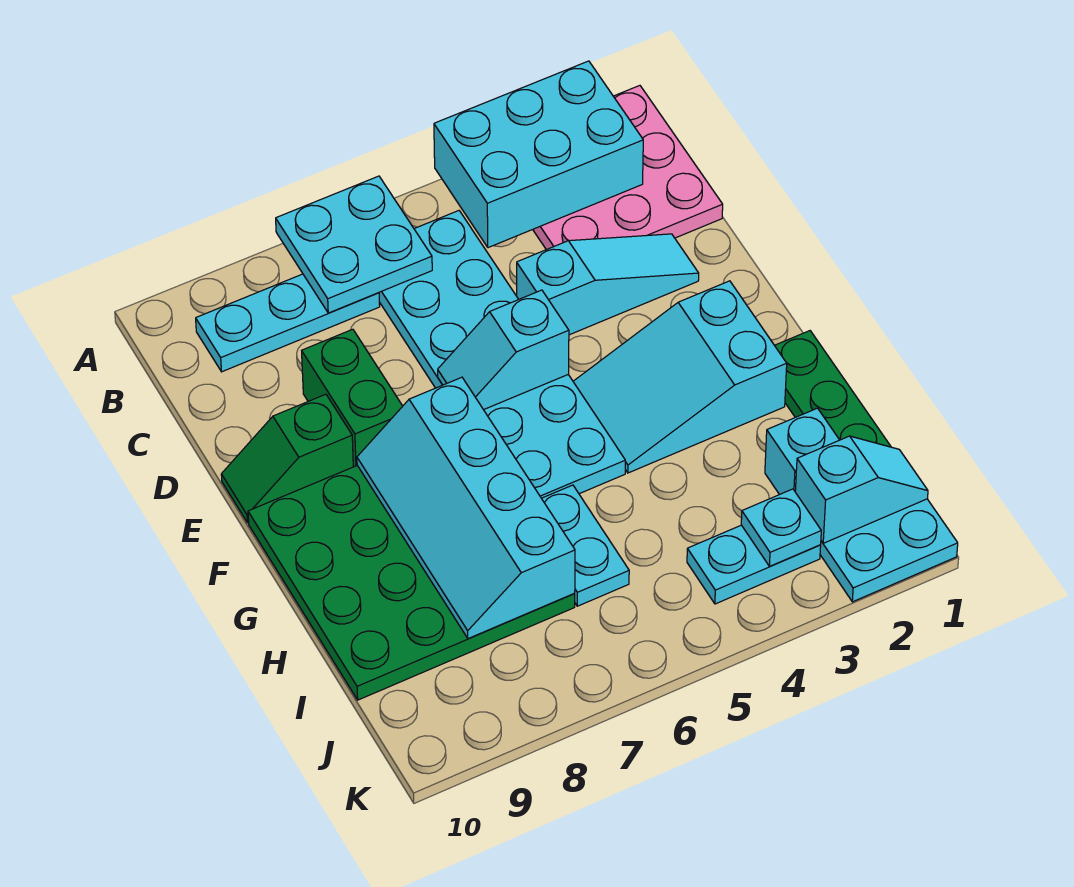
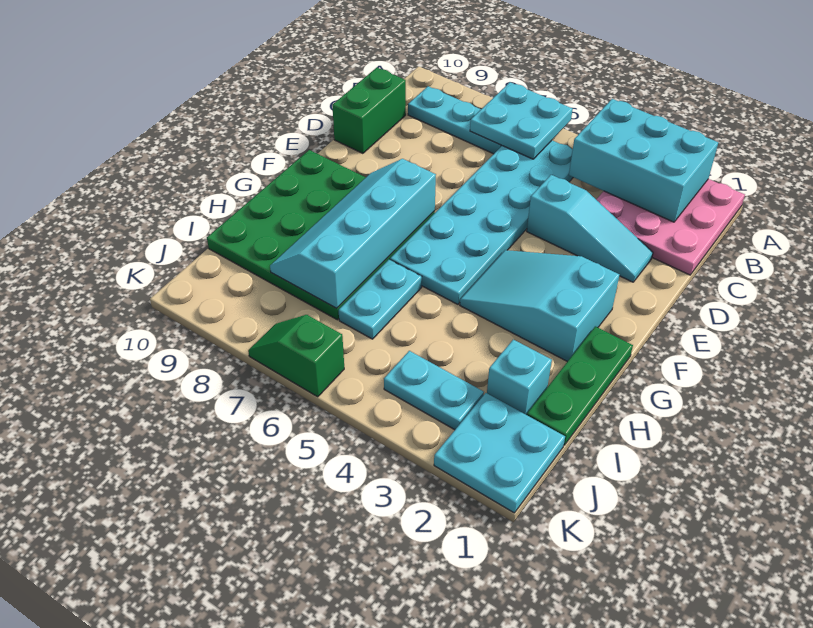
green brick D8:E8 level 1 -> green brick C10:D10 level 1
cyan slope E5:E6 level 2 top 5 -> none
green slope E9:E10 level 1 top 9 -> green slope K6:K7 level 1 top 6
cyan slope J1:J2 level 2 top 2 -> none
cyan plate J3 level 2 -> none

